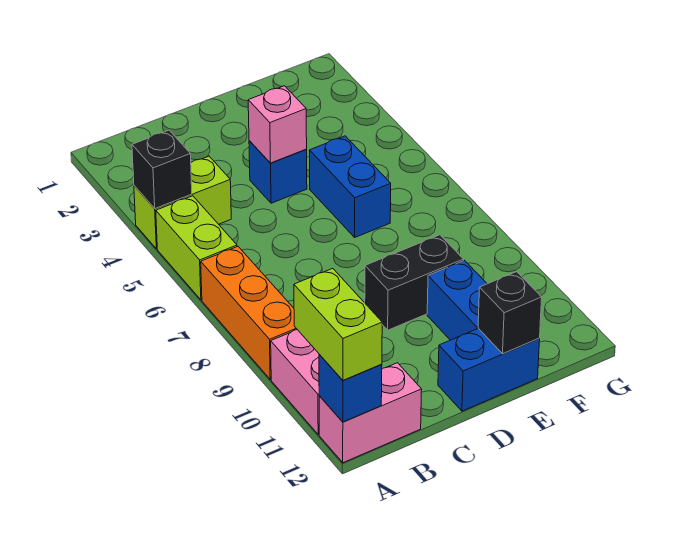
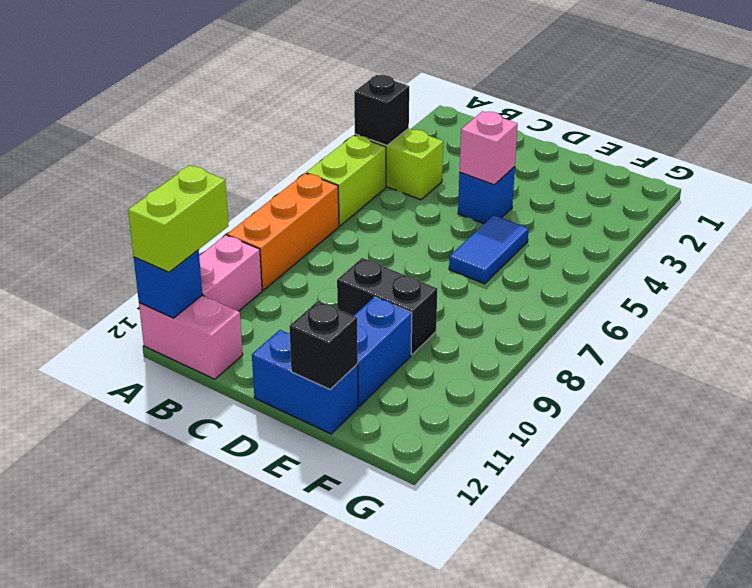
blue brick E5:E6 level 1 -> blue tile E5:E6 level 1

